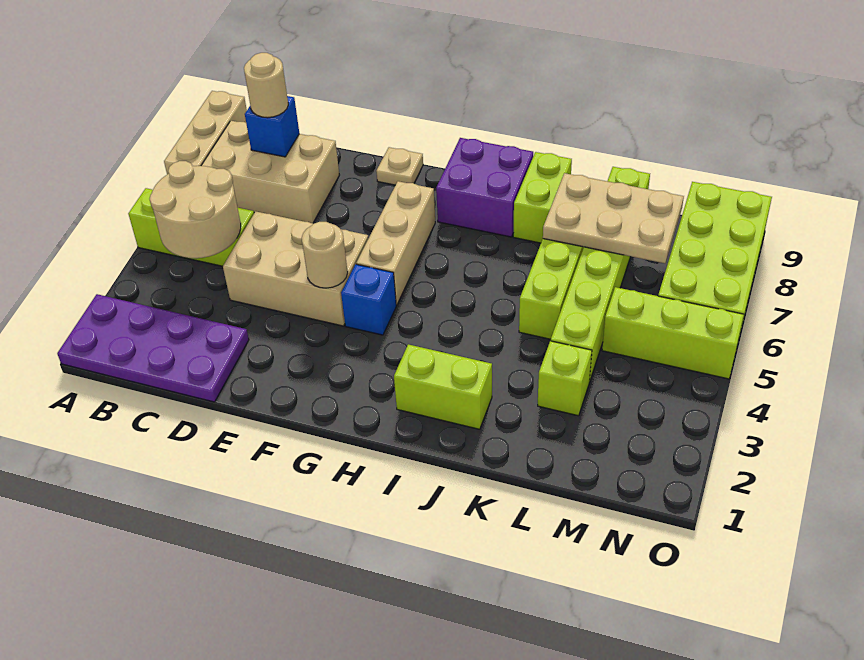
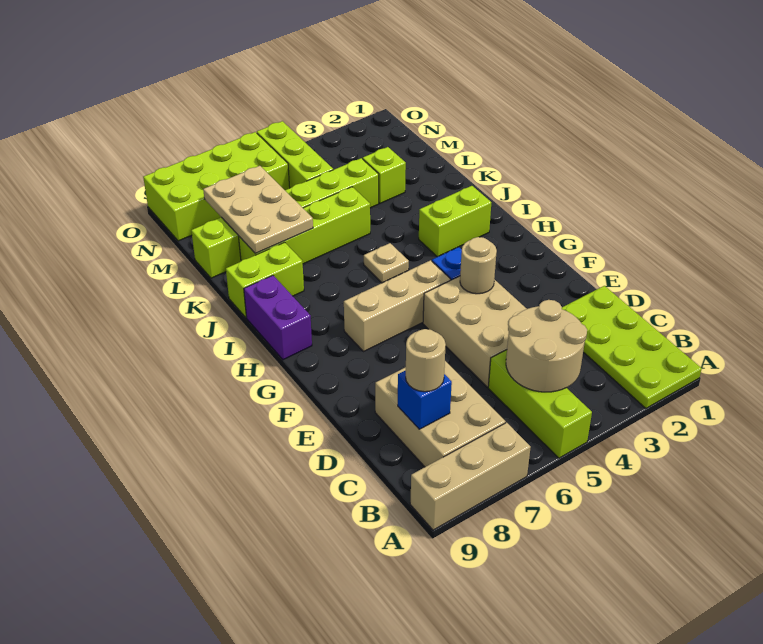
purple plate A1:D2 level 1 -> lime plate A1:D2 level 1
tan plate F9 level 1 -> tan plate I5 level 1
purple brick H8:I9 level 1 -> purple brick H9:I9 level 1
lime brick I2:J2 level 1 -> lime brick I2:I3 level 1

